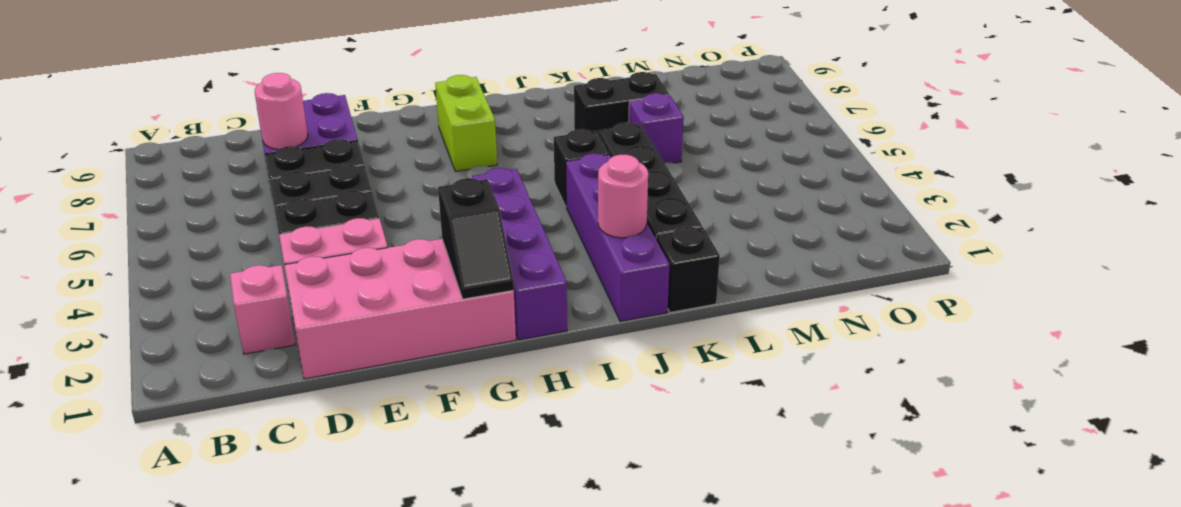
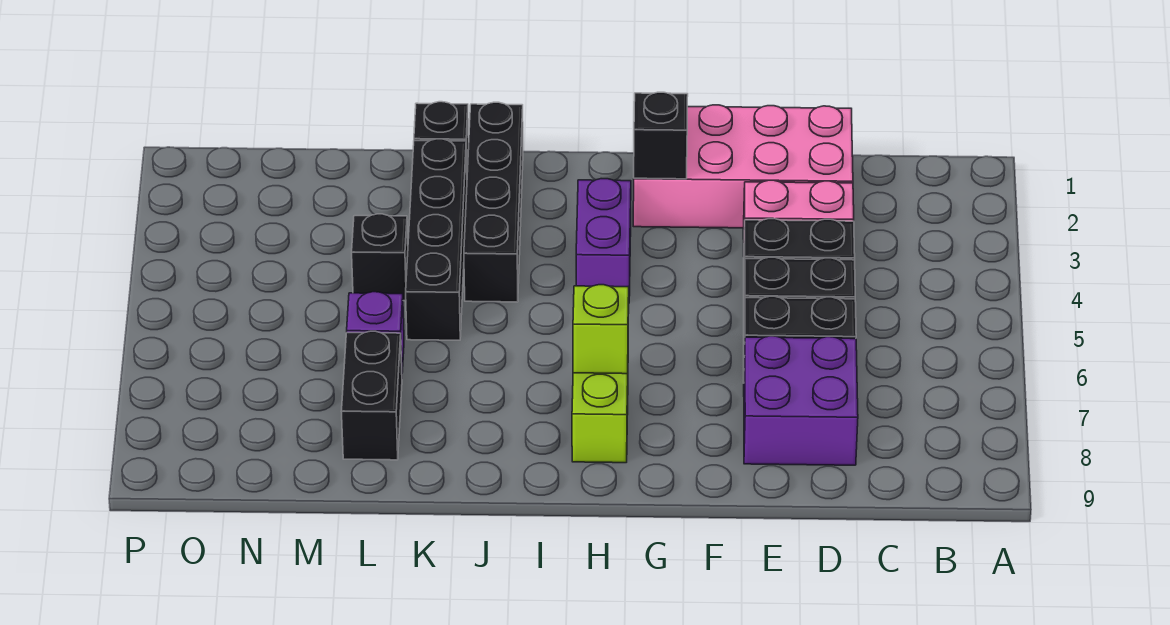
pink brick C2 level 1 -> none
pink round brick D7 level 2 -> none
purple brick H1:H4 level 1 -> purple brick H3:H4 level 1
none -> lime brick H7 level 2
purple brick J1:J4 level 1 -> black brick J1:J4 level 1
pink round brick J2 level 2 -> none
black brick J5 level 1 -> black brick L4 level 1
black brick K7:L7 level 1 -> black brick L7:L8 level 1

